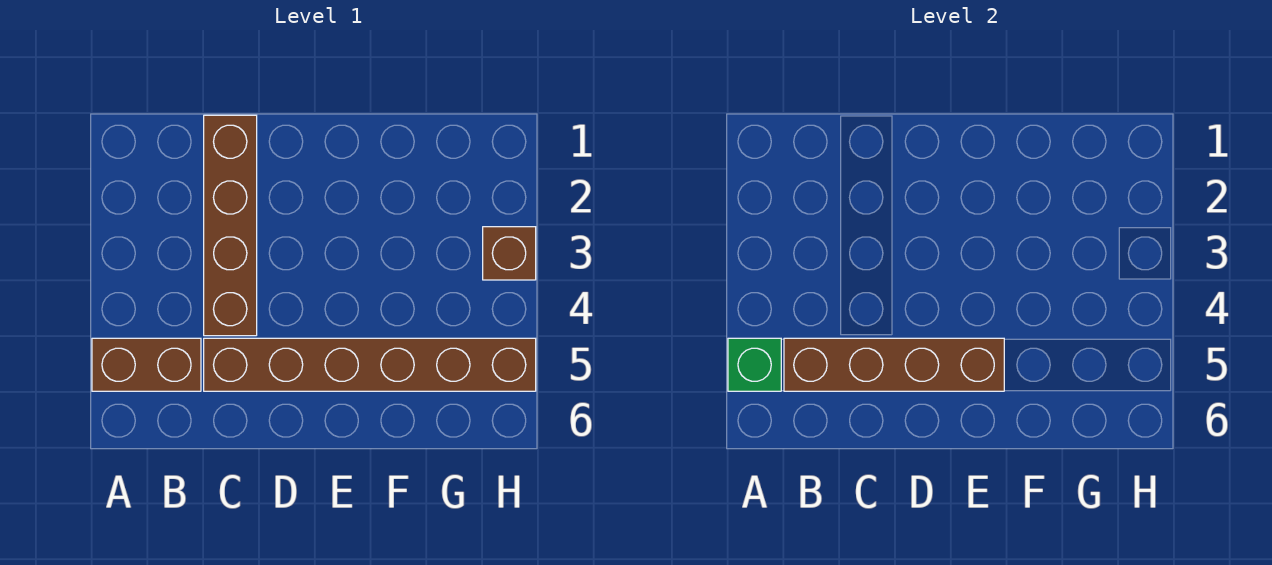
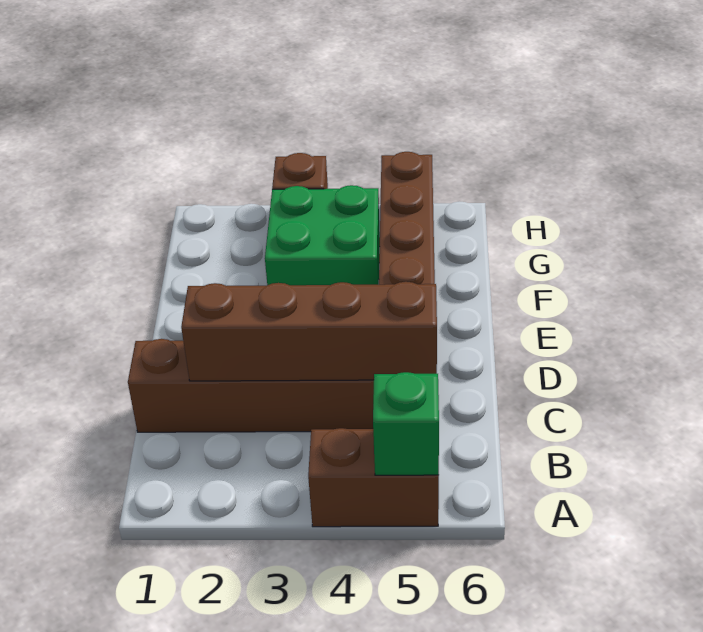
brown brick A5:B5 level 1 -> brown brick A4:A5 level 1
brown brick B5:E5 level 2 -> brown brick C2:C5 level 2
none -> green brick F3:G4 level 1

